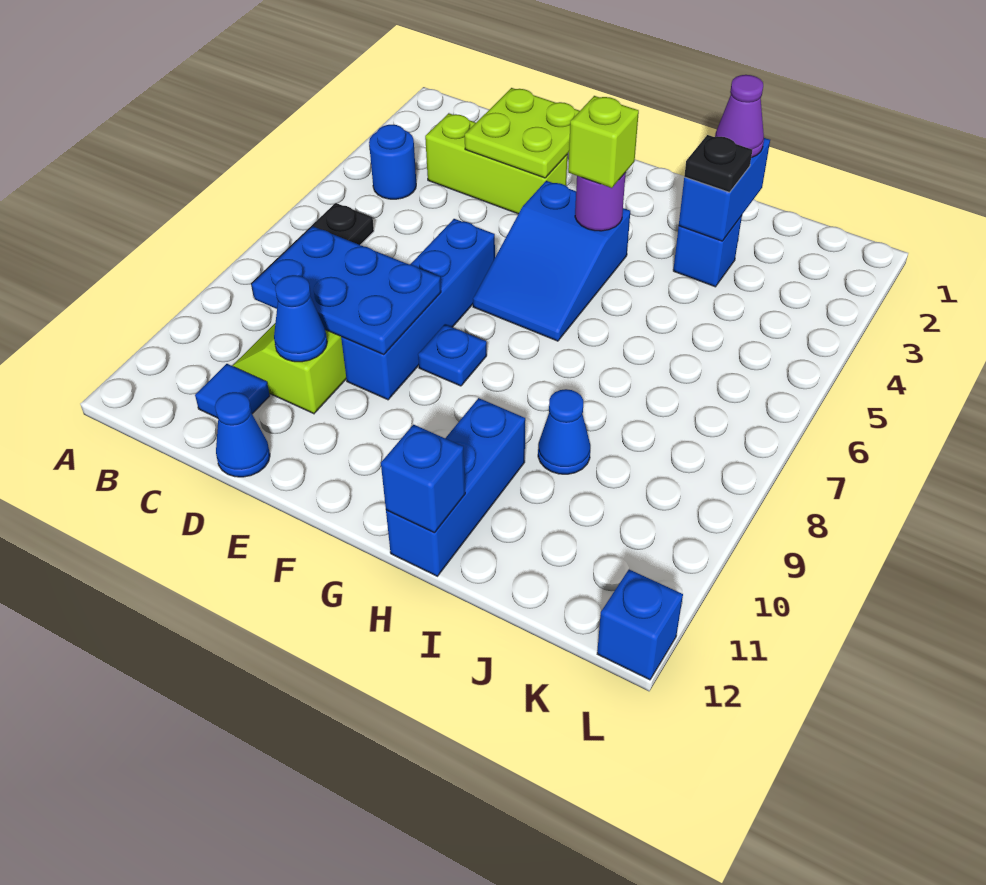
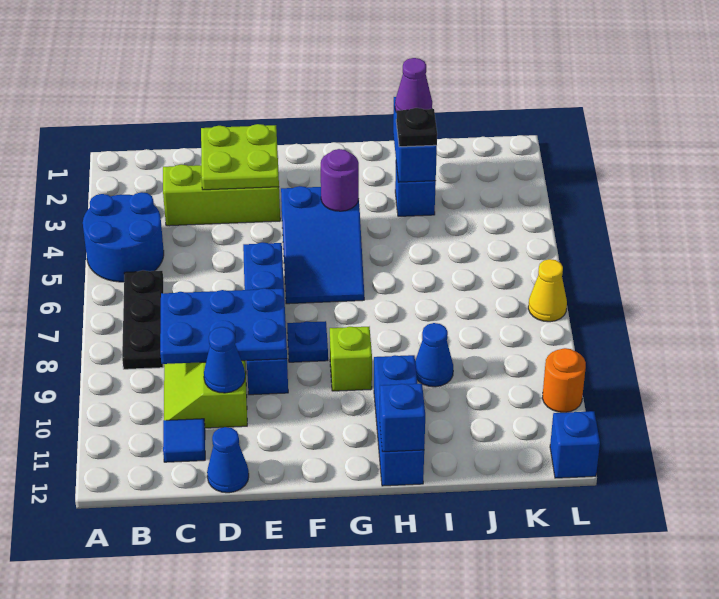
blue round brick B4 level 1 -> blue round brick A4:B5 level 1
lime brick G4 level 3 -> lime brick G9 level 1
none -> yellow cone L7 level 1
none -> orange round brick L10 level 1

